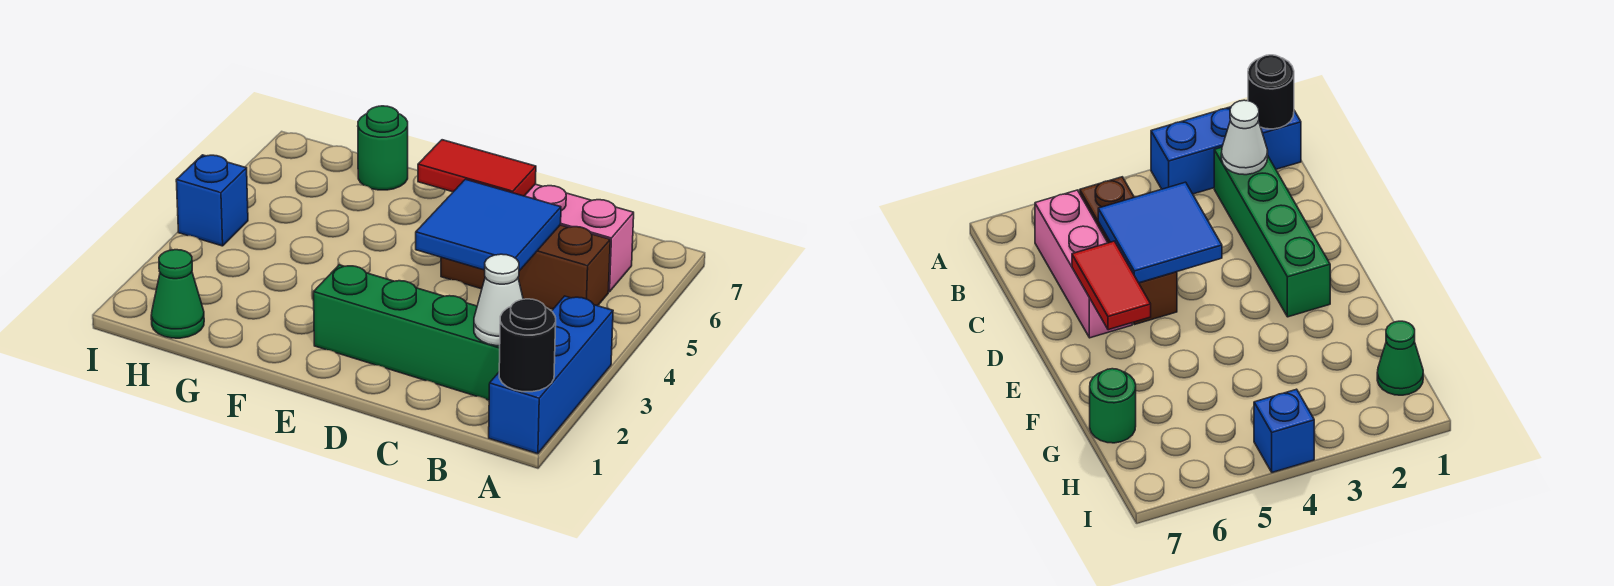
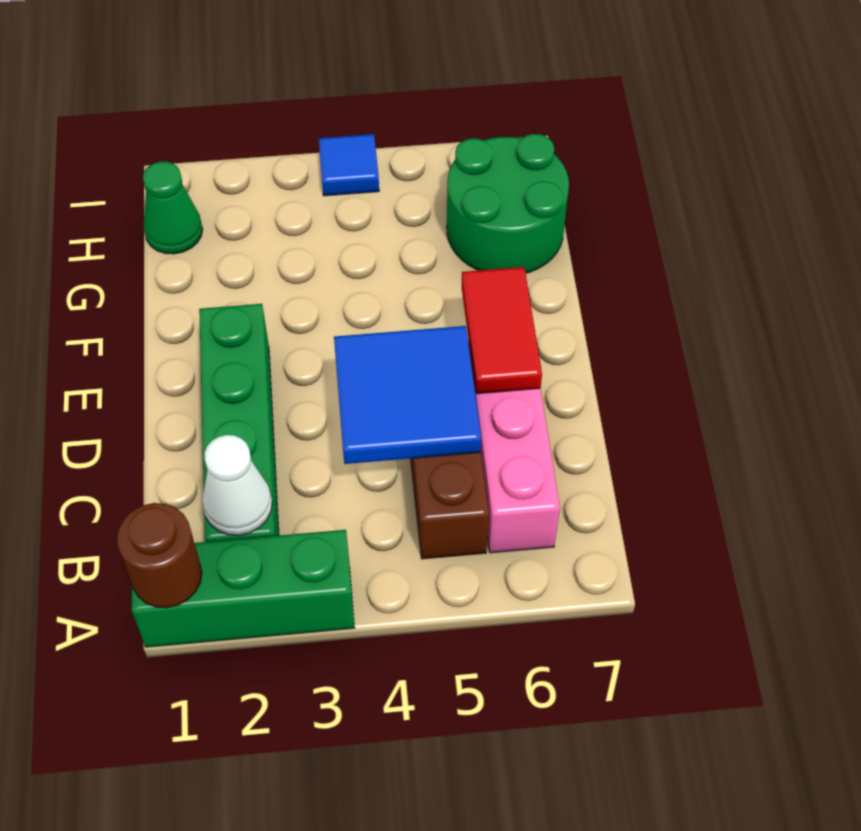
blue brick A1:A3 level 1 -> green brick A1:A3 level 1
black round brick A1 level 2 -> brown round brick A1 level 2
green round brick G7 level 1 -> green round brick G6:H7 level 1
blue brick I4 level 1 -> blue tile I4 level 1

